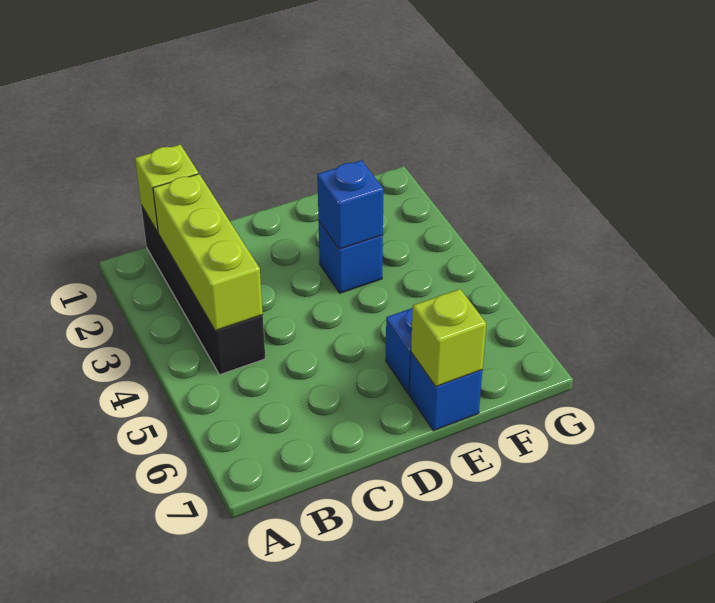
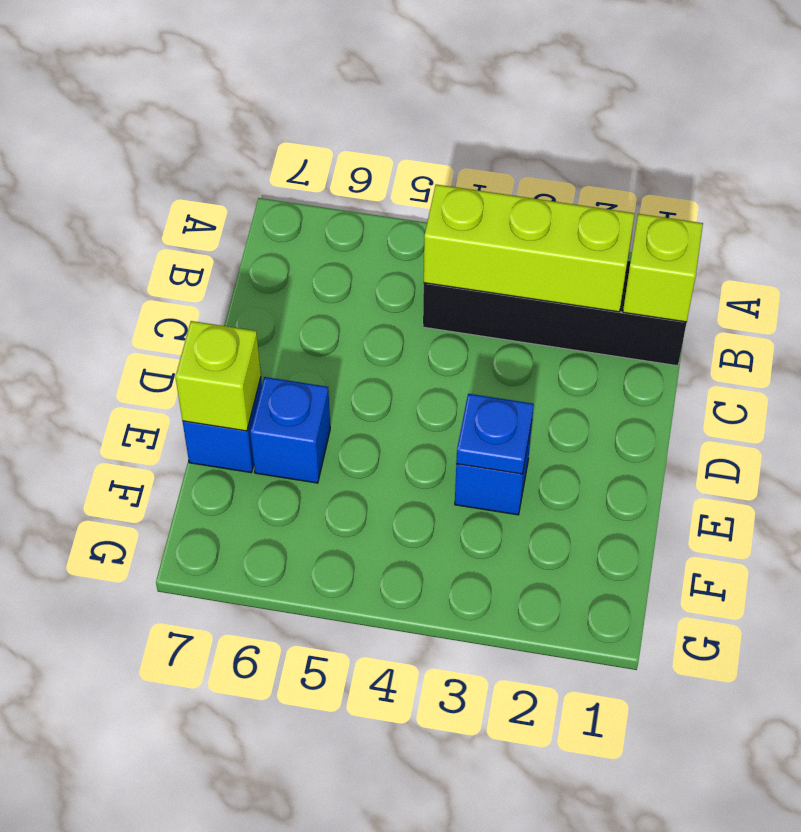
blue brick E3 level 2 -> blue plate E3 level 2

